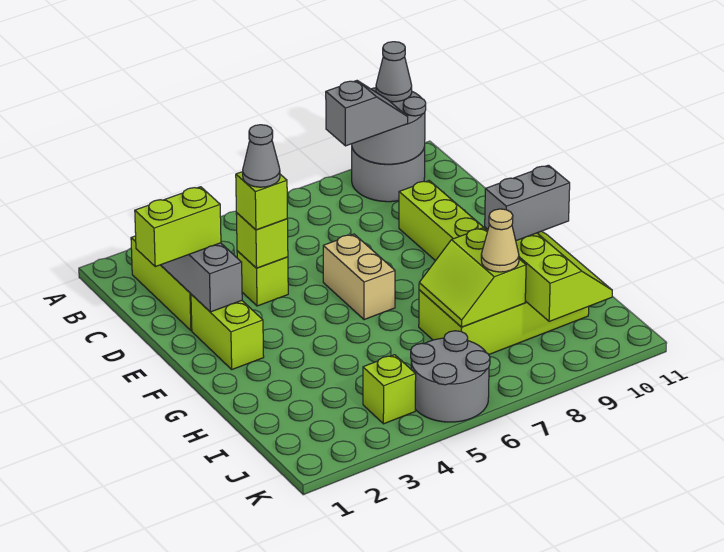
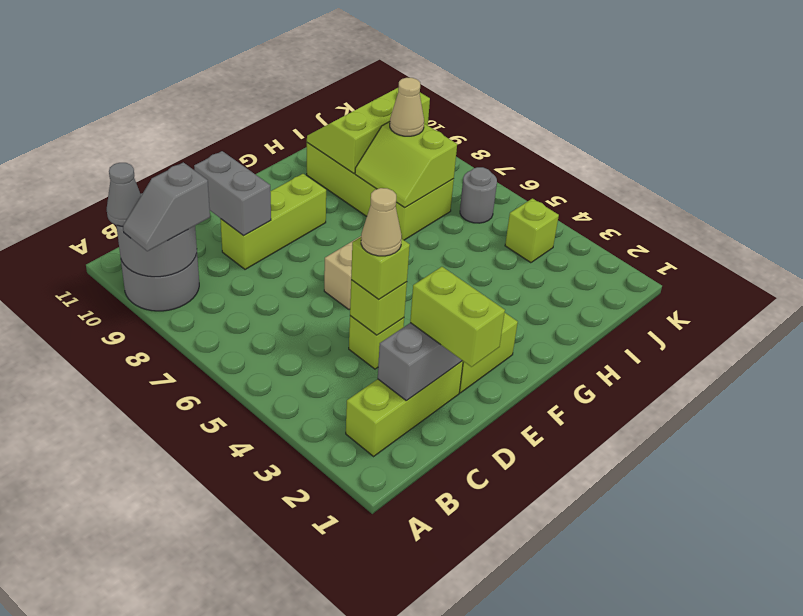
grey slope B8:B9 level 3 top 8 -> grey slope A9:B9 level 3 top B
grey cone D4 level 4 -> tan cone D4 level 4
lime slope H7:I8 level 2 top 8 -> lime slope H7:I8 level 2 top I
grey brick H9:H10 level 3 -> grey brick D9:D10 level 2
grey round brick J5:K6 level 1 -> grey round brick J6 level 1

